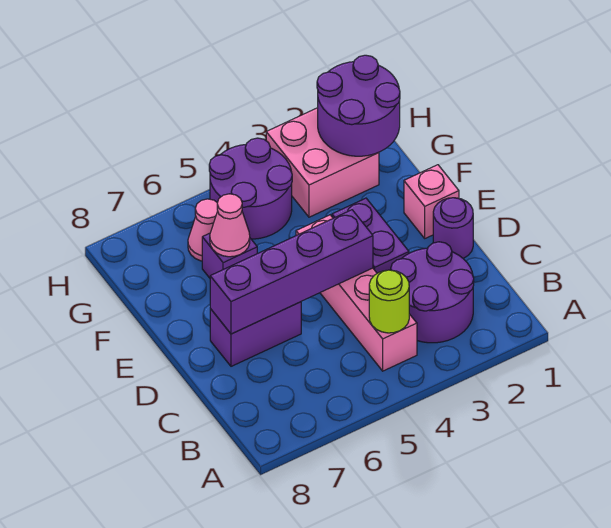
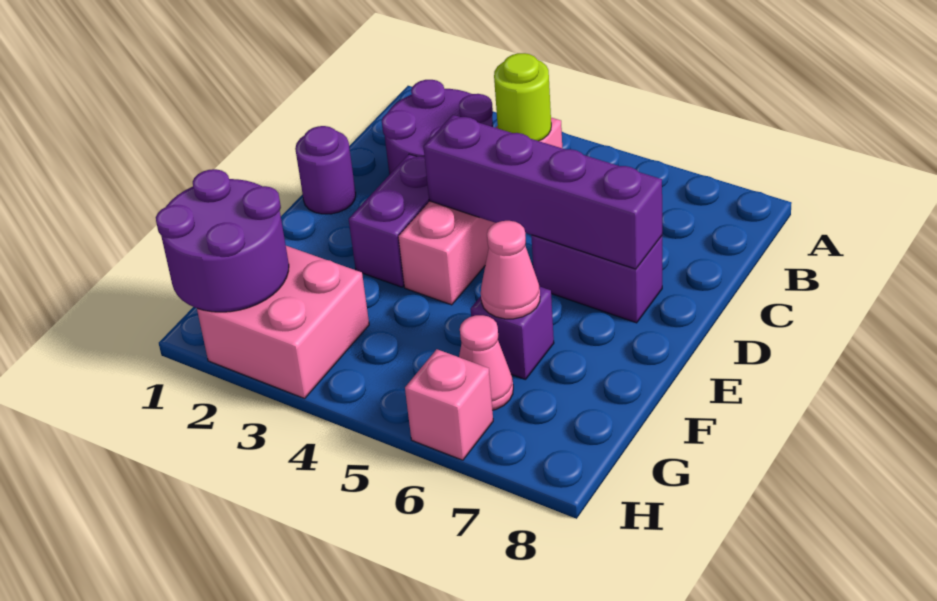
pink brick E1 level 1 -> pink brick H6 level 1
purple round brick G4:H5 level 1 -> none

